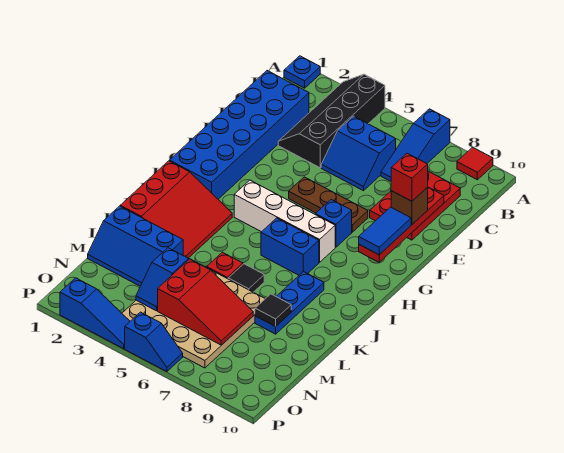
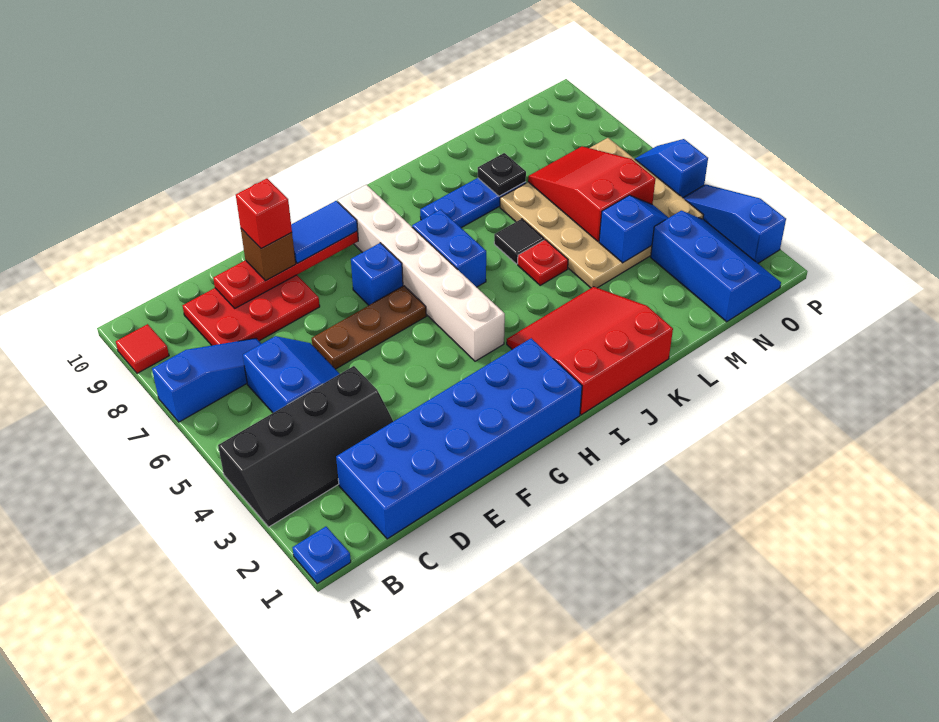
brown plate F5:F7 level 1 -> brown plate E6:G6 level 1
white brick H4:H7 level 1 -> white brick H4:H9 level 1
blue slope L1:M3 level 1 top L -> blue slope N1:O3 level 1 top N
black tile L8 level 2 -> black plate L8 level 2

